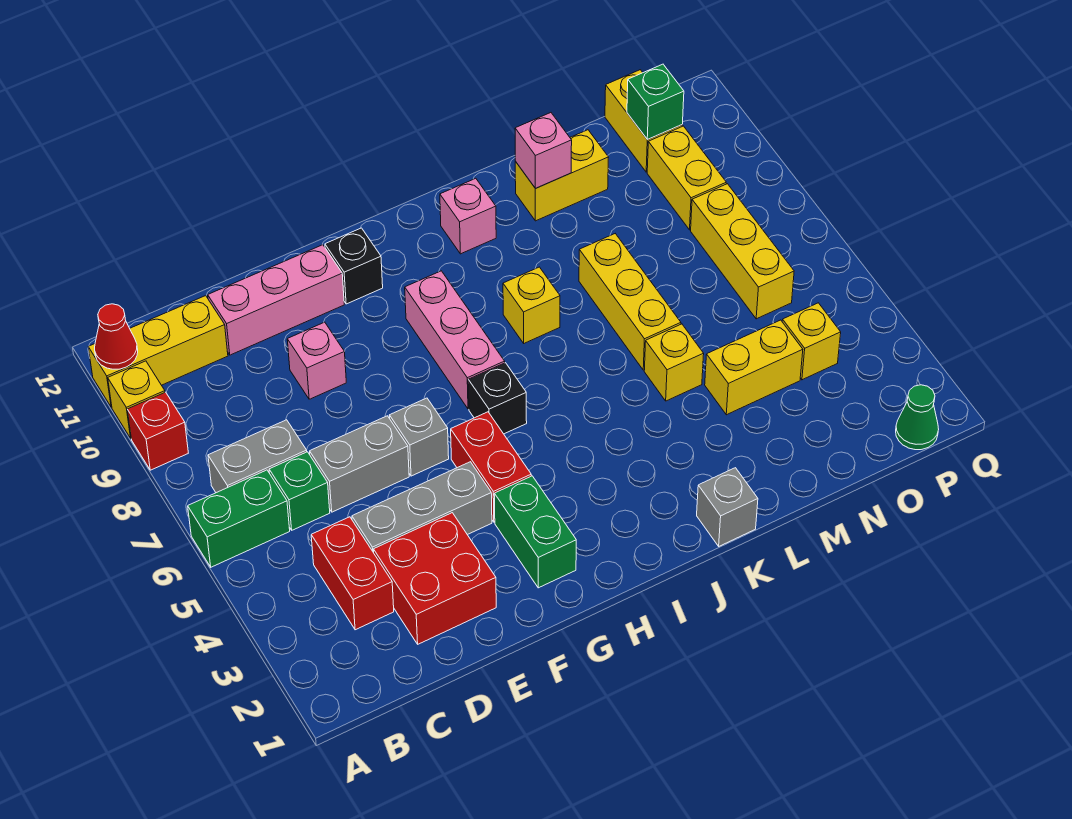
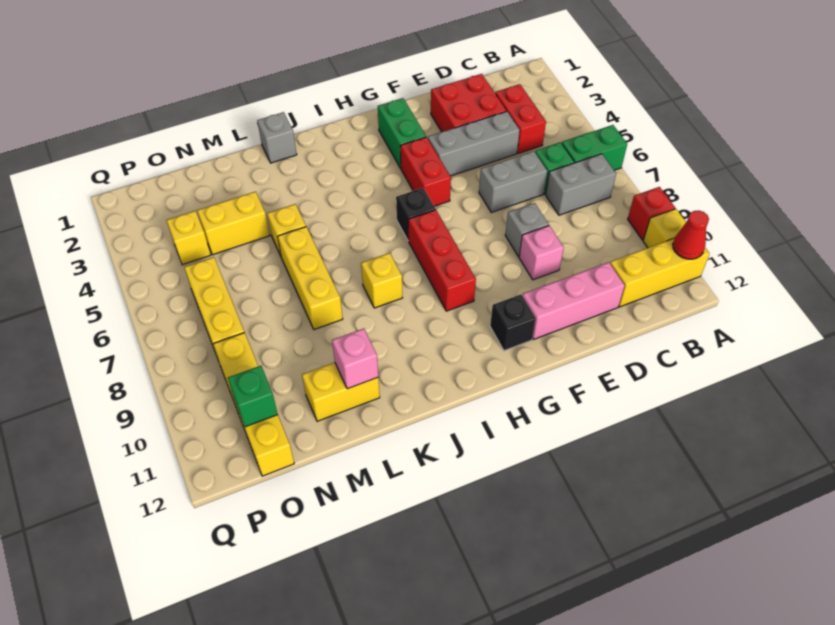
grey brick F6 level 1 -> grey brick E8 level 1
pink brick H7:H9 level 1 -> red brick H7:H9 level 1
pink brick J11 level 1 -> none
green cone P1 level 1 -> none

